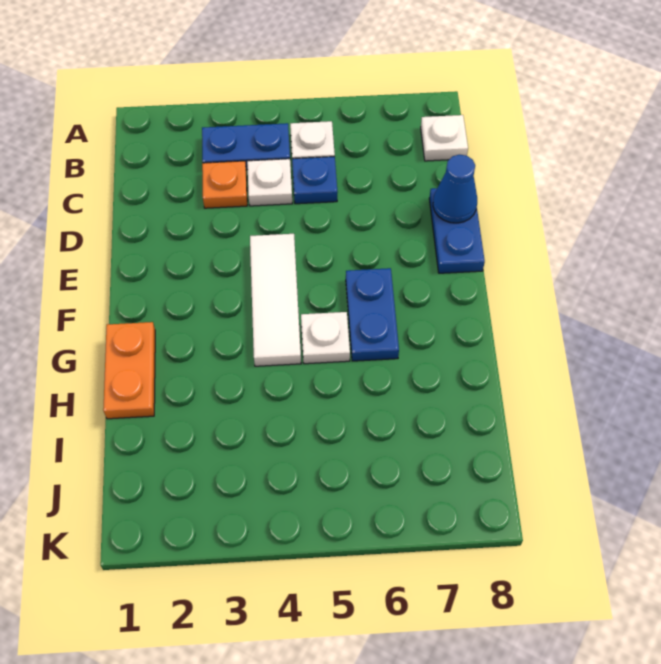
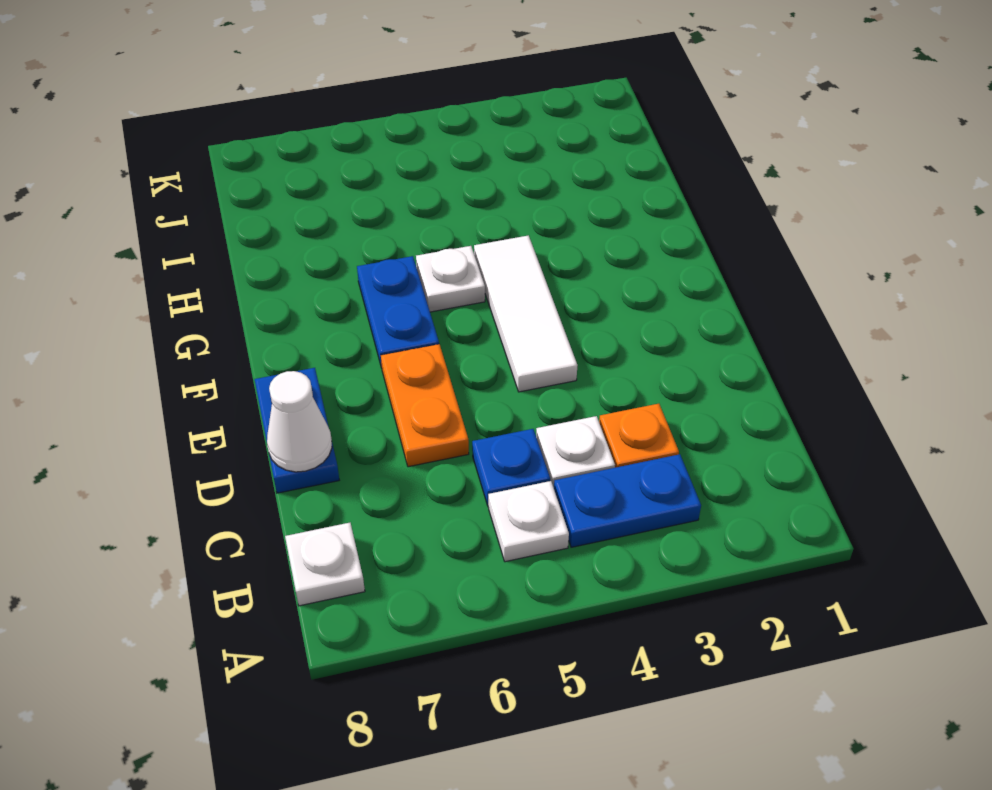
blue cone D8 level 2 -> white cone D8 level 2
orange plate G1:H1 level 1 -> orange plate D6:E6 level 1

